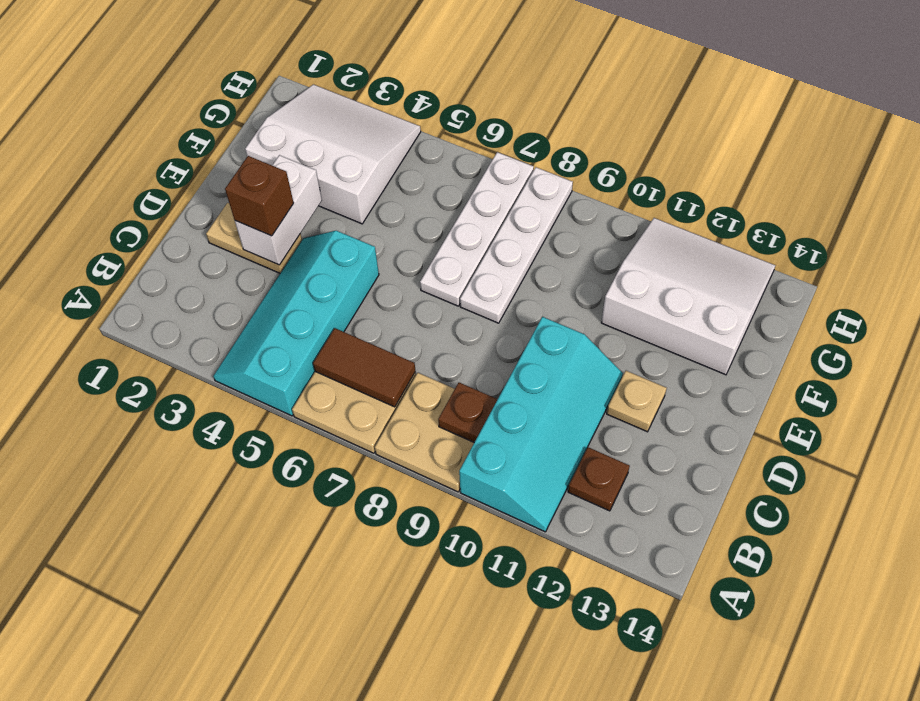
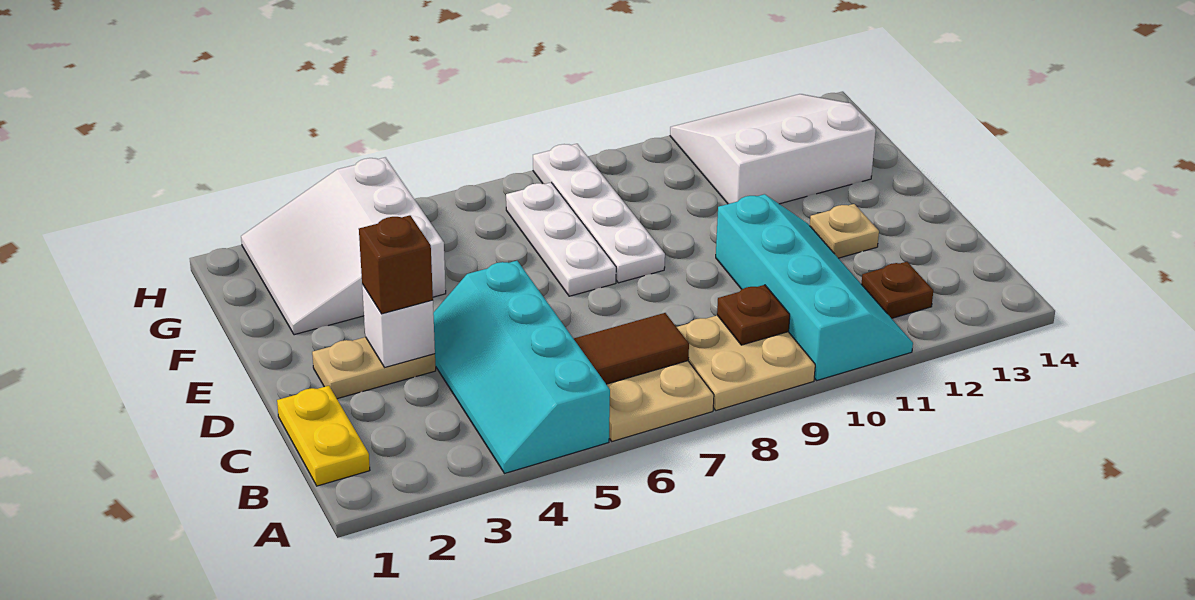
none -> yellow plate B1:C1 level 1
white brick D3:E3 level 2 -> white brick D3 level 2
white plate E7:H7 level 1 -> white plate E7:G7 level 1
white slope F2:H4 level 1 top F -> white slope F2:H4 level 1 top 4

